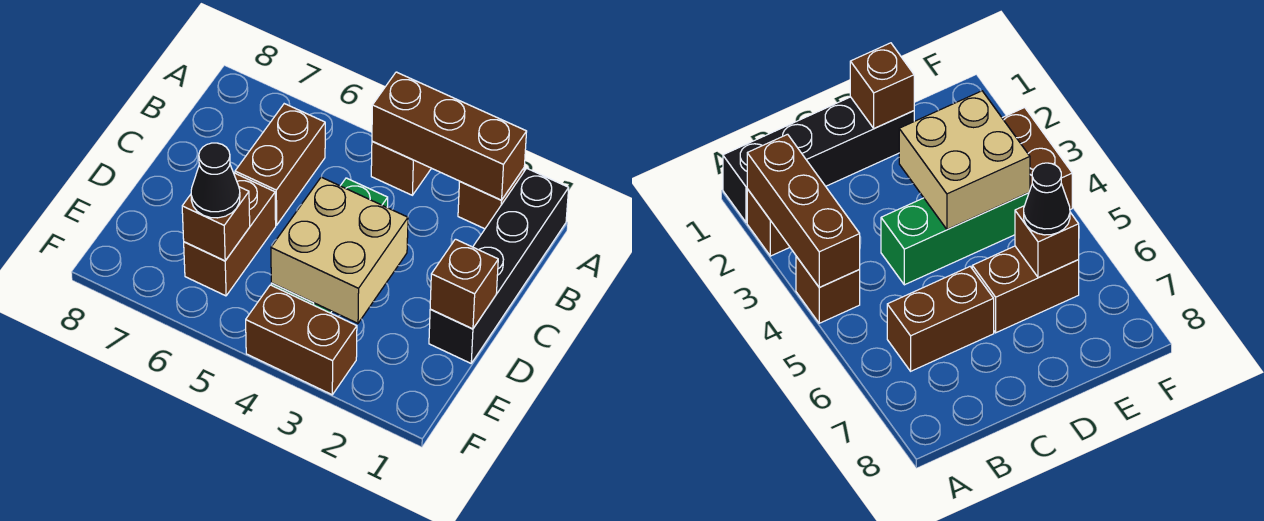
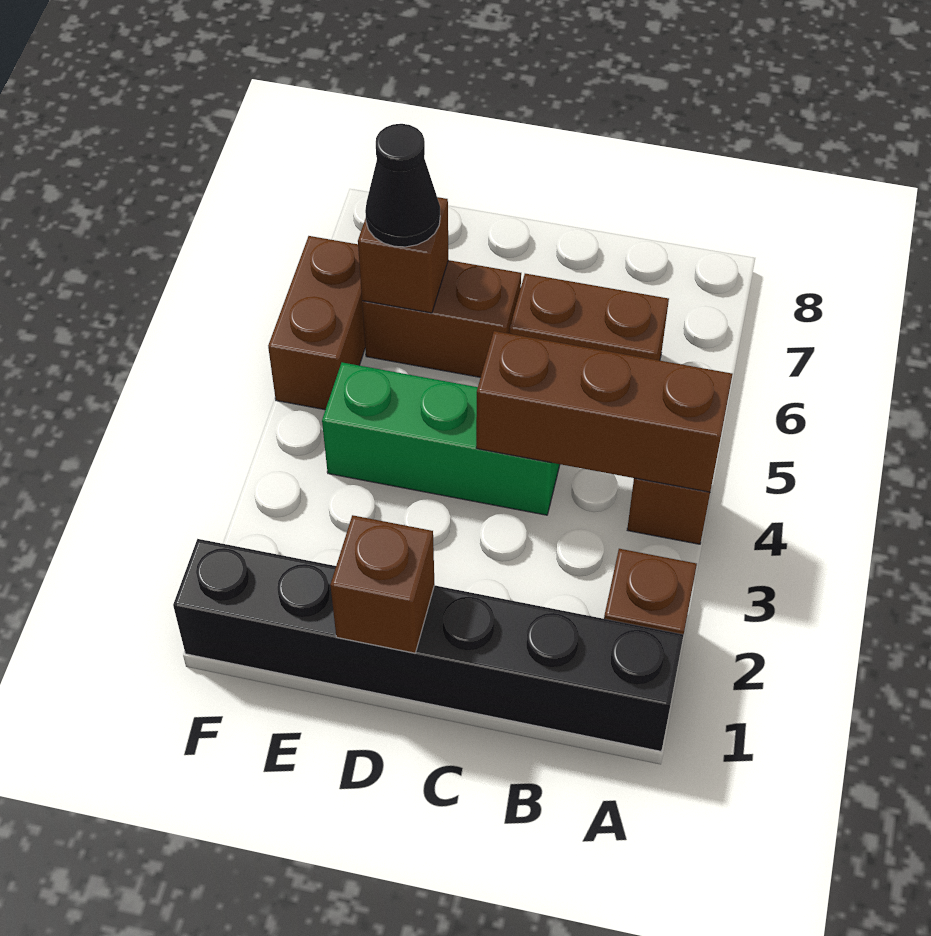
black brick A1:D1 level 1 -> black brick A1:F1 level 1
brown brick A2:A4 level 2 -> brown brick A4:C4 level 2
tan brick D3:E4 level 2 -> none
brown brick F3:F4 level 1 -> brown brick F5:F6 level 1

